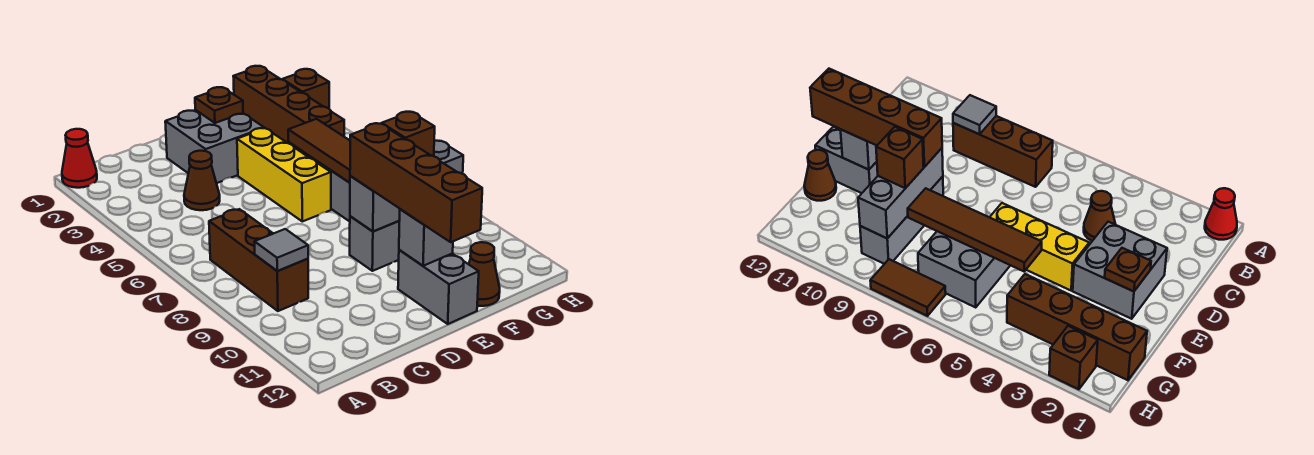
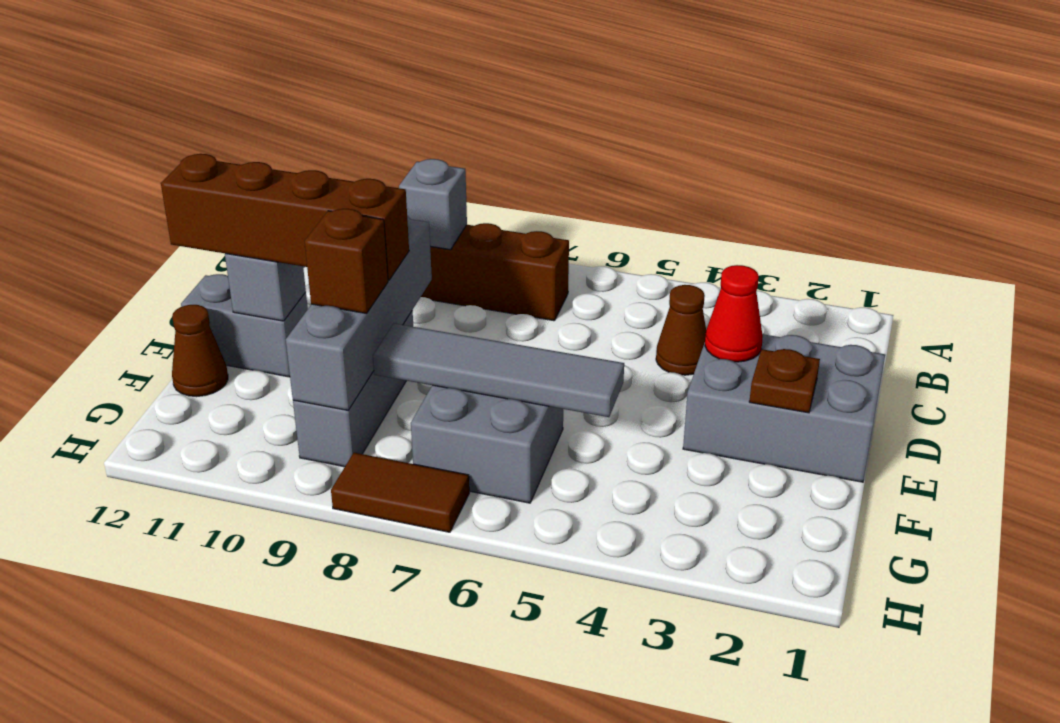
red cone A1 level 1 -> red cone D3 level 2
grey tile B9 level 2 -> grey brick B9 level 2
grey brick D2:E3 level 1 -> grey brick D1:E3 level 1
yellow brick E4:E6 level 1 -> none
grey brick E9:G9 level 2 -> grey brick D9:G9 level 2
brown tile F5:F8 level 2 -> grey tile F5:F8 level 2
brown brick G1:G4 level 1 -> none
brown brick H2 level 1 -> none

